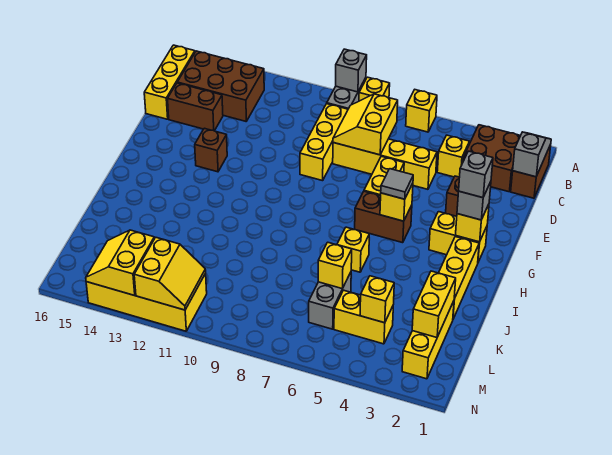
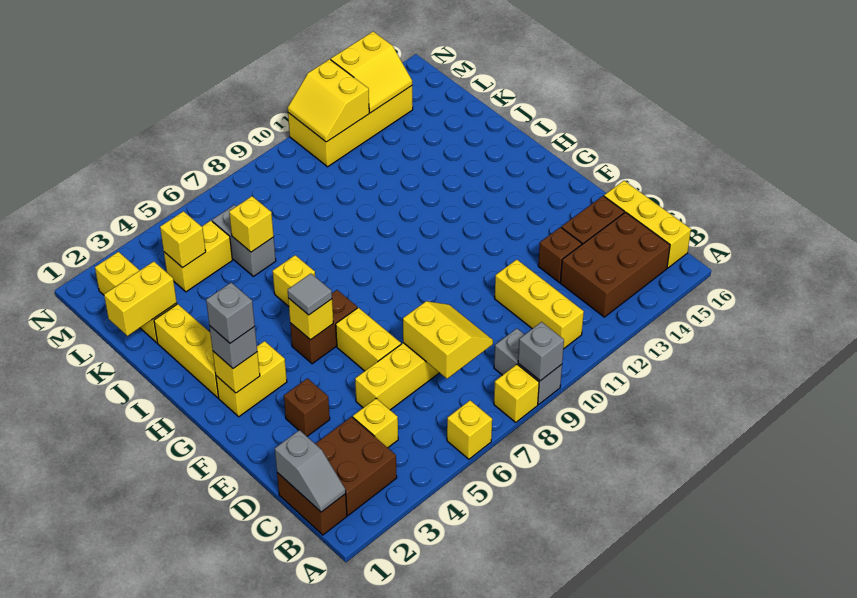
yellow brick C9:E9 level 1 -> yellow brick B11:D11 level 1
brown brick F13 level 1 -> brown brick D13 level 1
yellow brick K2:L2 level 2 -> yellow brick K1:K2 level 2
yellow slope M13:N14 level 2 top 13 -> yellow slope M13:N14 level 2 top N

